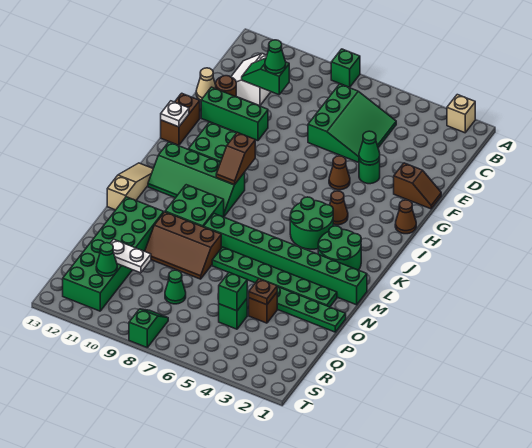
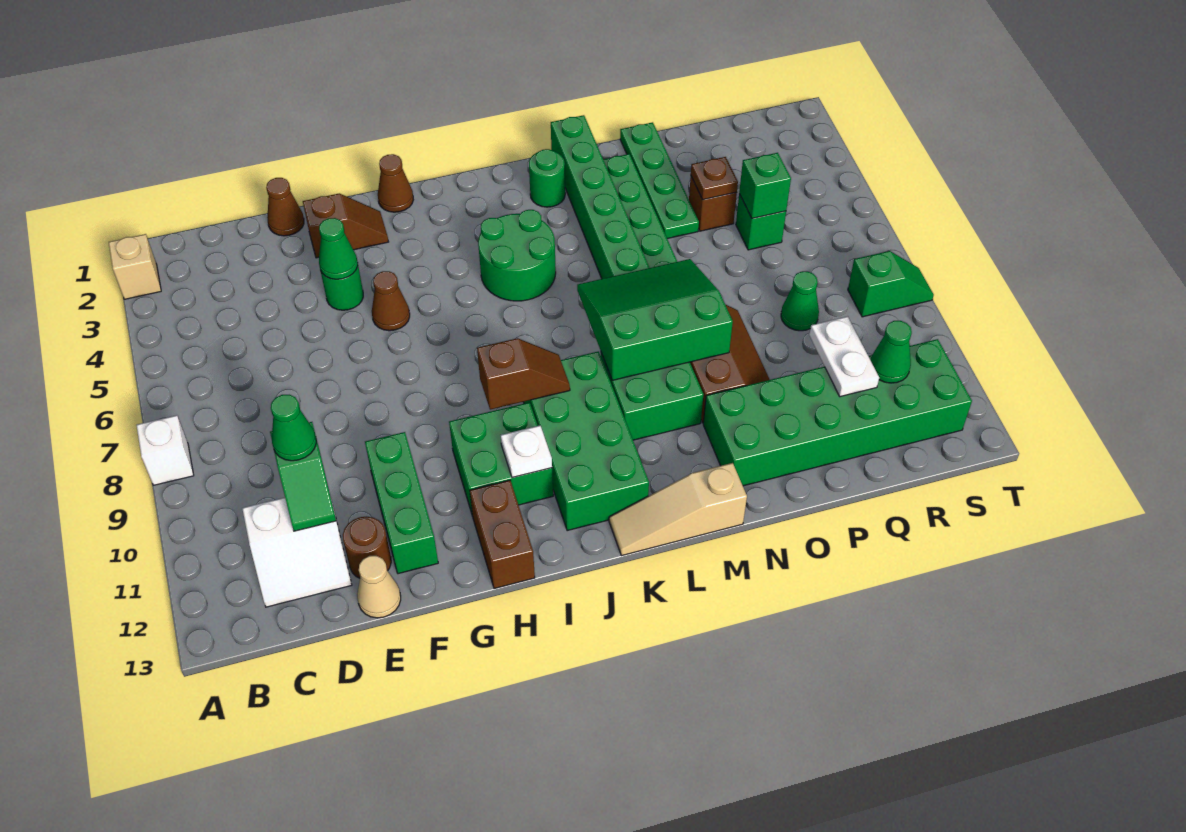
green brick A8 level 1 -> white brick A8 level 1
green slope C5:E7 level 1 top 7 -> green slope L7:N9 level 2 top 9
brown slope F1:F2 level 1 top 2 -> brown slope F2:G2 level 1 top F
brown brick G13:H13 level 1 -> brown brick H12:H13 level 1
white plate H13 level 2 -> white plate I11 level 2
brown cone I4 level 1 -> brown cone E1 level 1
green slope J9:K12 level 1 top J -> green brick J9:K12 level 1
green round brick K2:L3 level 1 -> green round brick L2 level 1
green slope S8:T8 level 1 top T -> green slope S8:T8 level 1 top S

